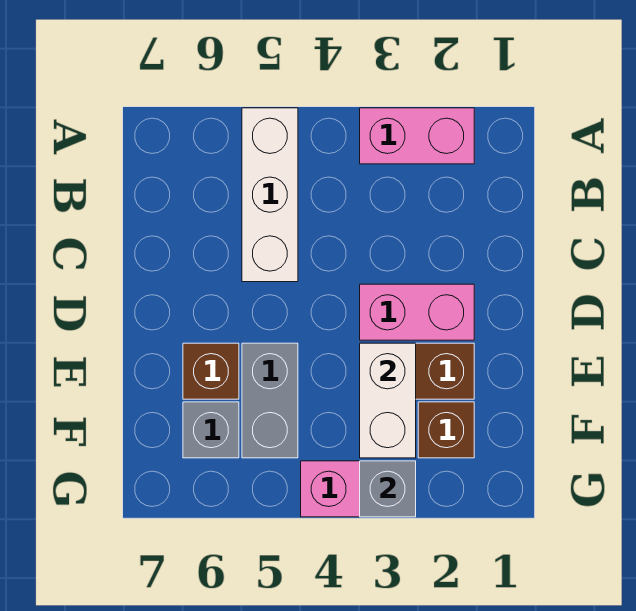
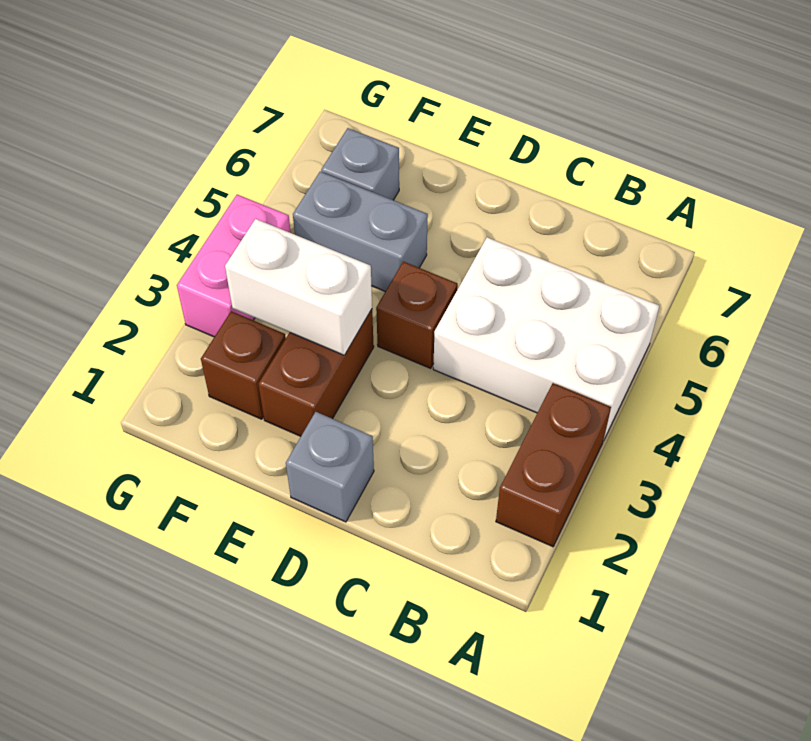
pink brick A2:A3 level 1 -> brown brick A2:A3 level 1
white brick A5:C5 level 1 -> white brick A4:C5 level 1
pink brick D2:D3 level 1 -> none
brown brick E6 level 1 -> brown brick D4 level 1
grey brick G3 level 2 -> grey brick D1 level 1

